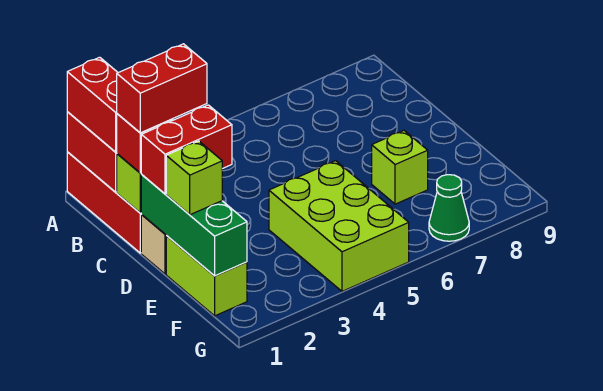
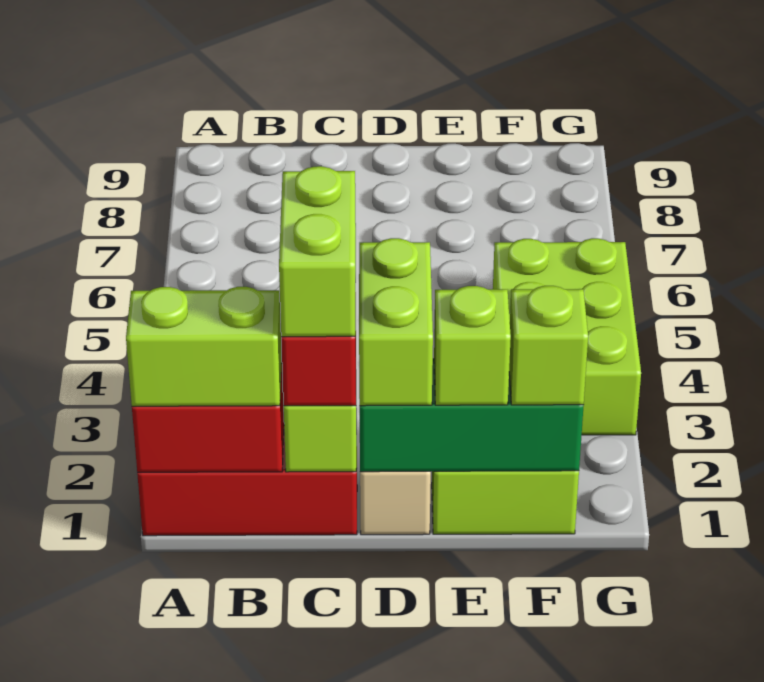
red brick A1:B1 level 3 -> lime brick A1:B1 level 3
red brick C1:C2 level 4 -> lime brick C1:C2 level 4
red brick D1:D2 level 3 -> lime brick D1:D2 level 3
lime brick E4:G5 level 1 -> lime brick F3:G5 level 1
lime brick E7 level 1 -> lime brick F1 level 3
green cone G7 level 1 -> none

